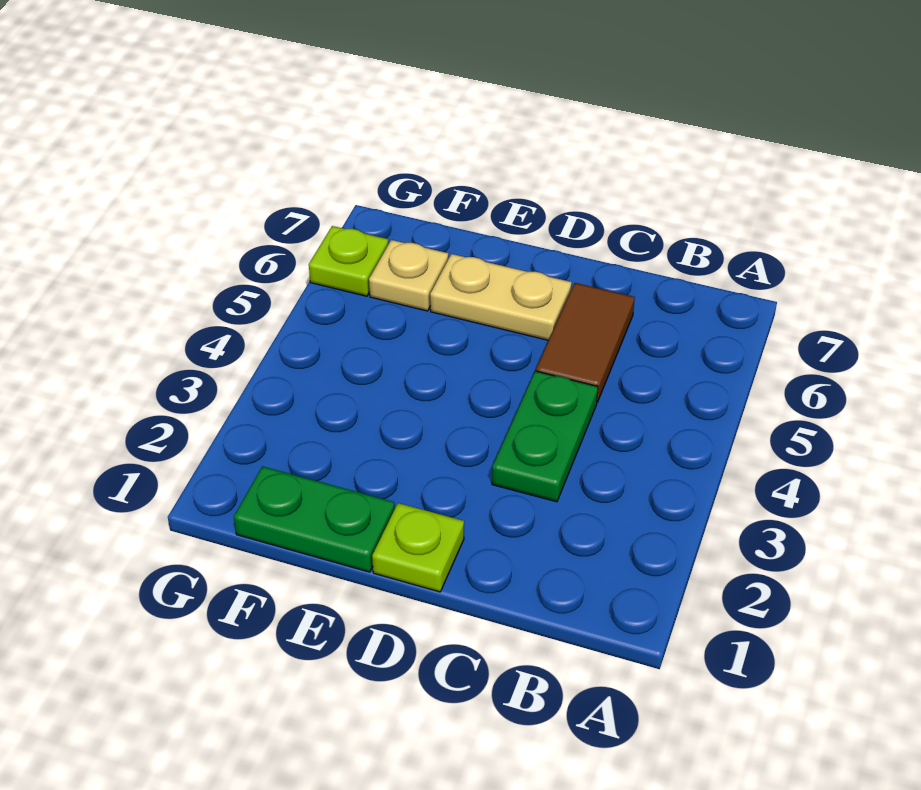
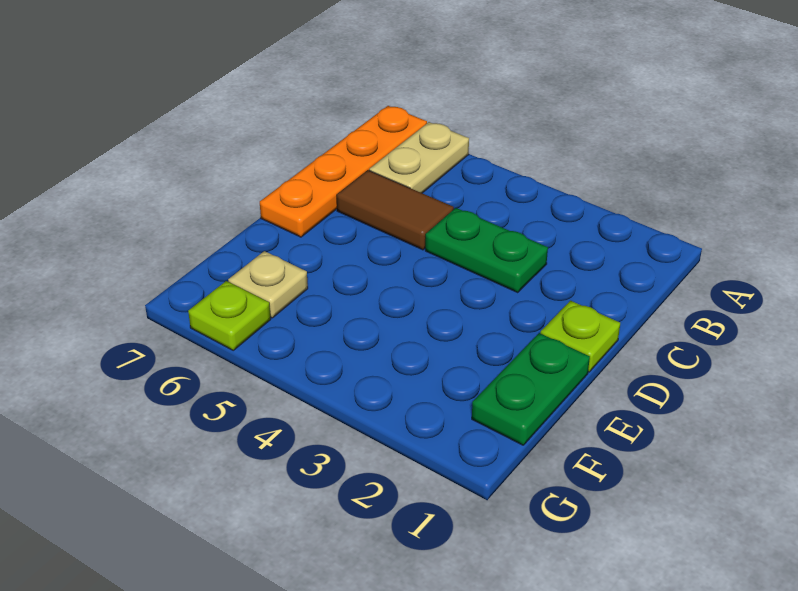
none -> orange plate A7:D7 level 1
tan plate D6:E6 level 1 -> tan plate A6:B6 level 1

